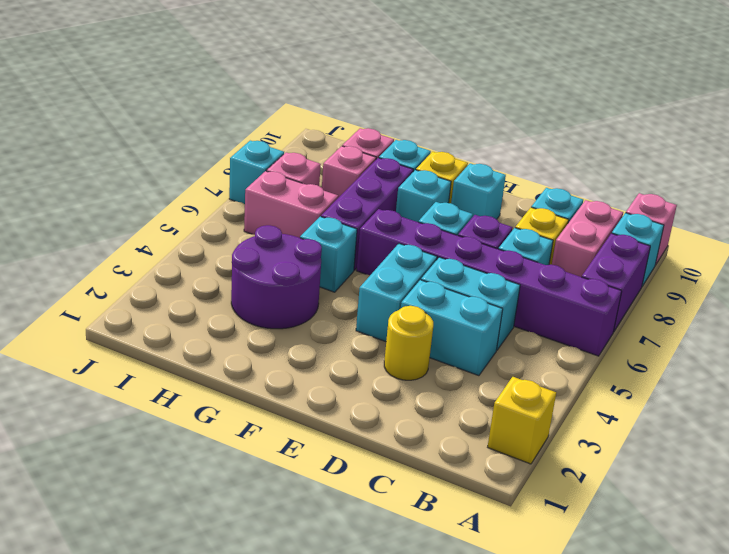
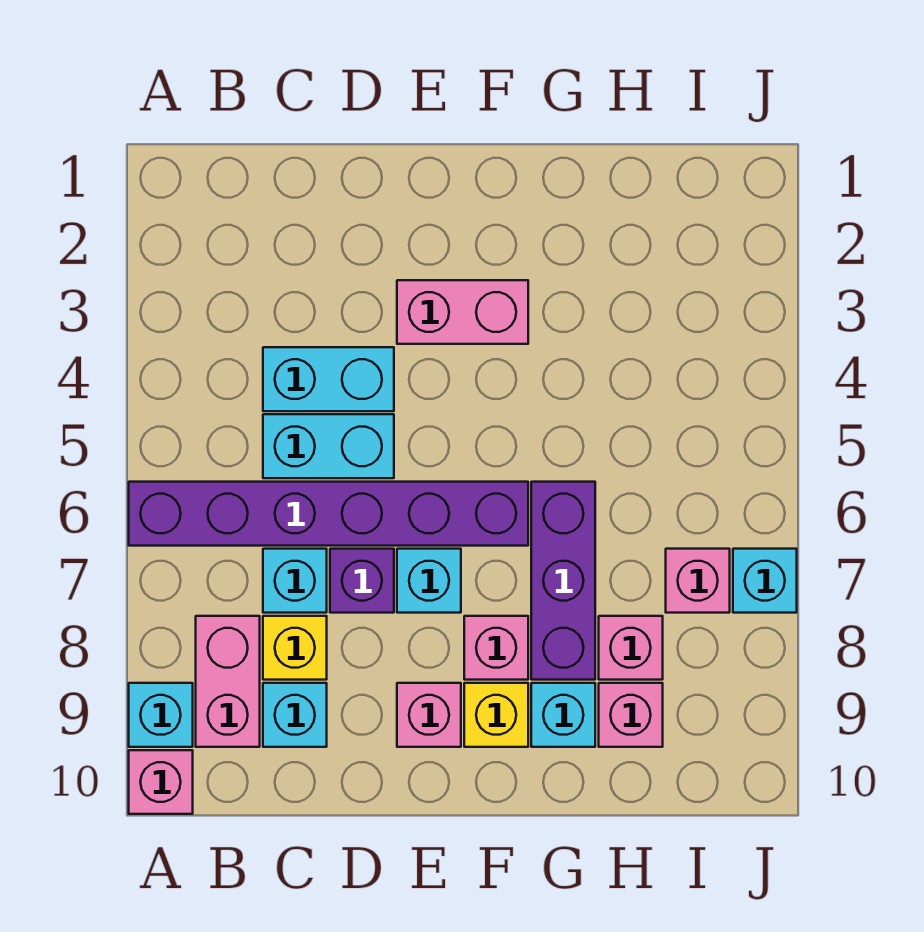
yellow brick A2 level 1 -> none
purple brick A7:A8 level 1 -> none
yellow round brick D3 level 1 -> none
cyan brick E4:E5 level 1 -> none
cyan brick E9 level 1 -> pink brick E9 level 1
cyan brick F8 level 1 -> pink brick F8 level 1
purple round brick G3:H4 level 1 -> none
cyan brick G5 level 1 -> none
pink brick H6:I6 level 1 -> pink brick E3:F3 level 1

